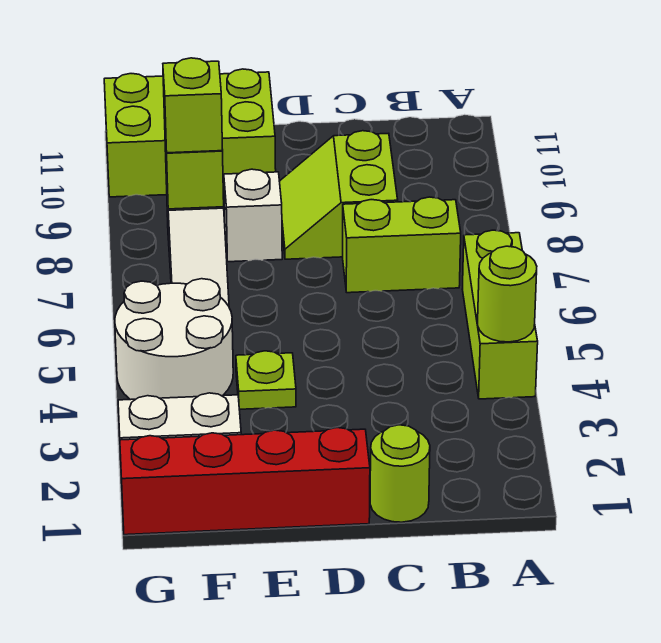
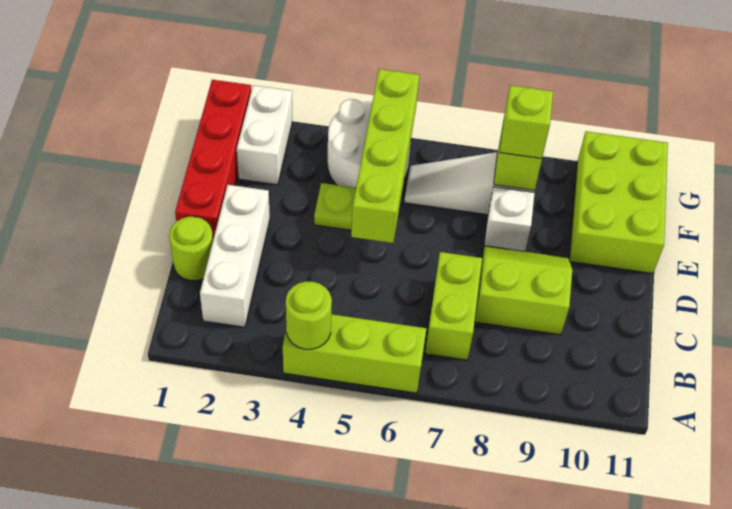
none -> white brick B2:D2 level 1
none -> lime brick D5:G5 level 2

